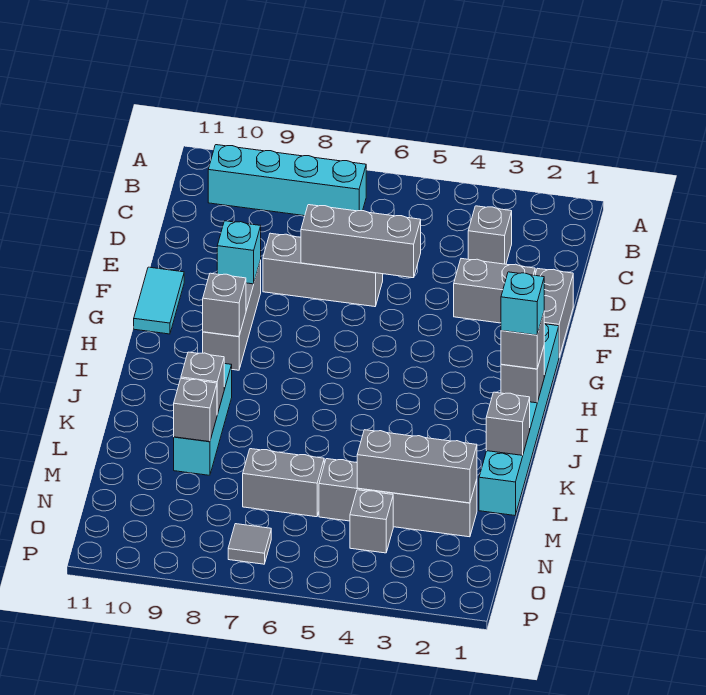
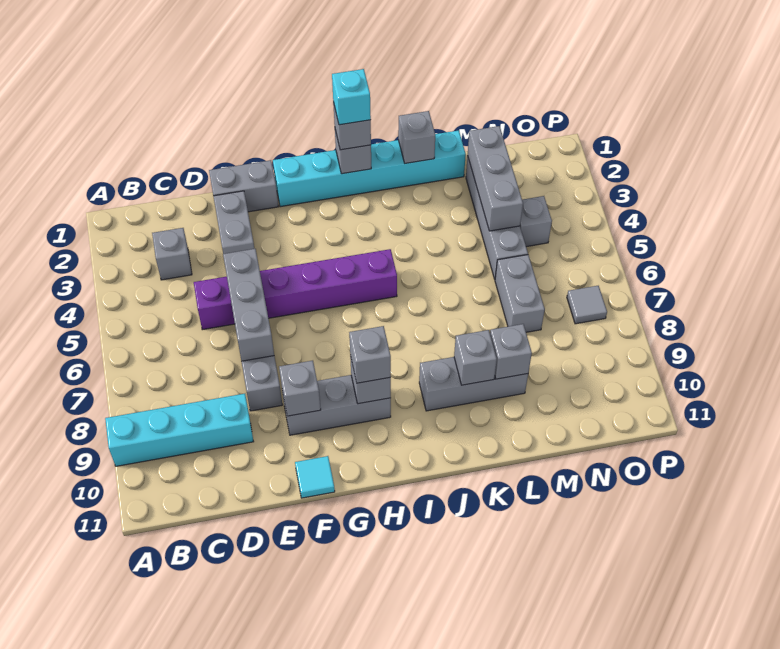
cyan brick B7:B10 level 1 -> cyan brick A9:D9 level 1
none -> purple brick D5:I5 level 1
cyan brick F9 level 2 -> grey brick F9 level 2
cyan tile F11:G11 level 1 -> cyan tile F11 level 1
none -> grey brick H9 level 3
cyan brick J9:L9 level 1 -> grey brick J9:L9 level 1

